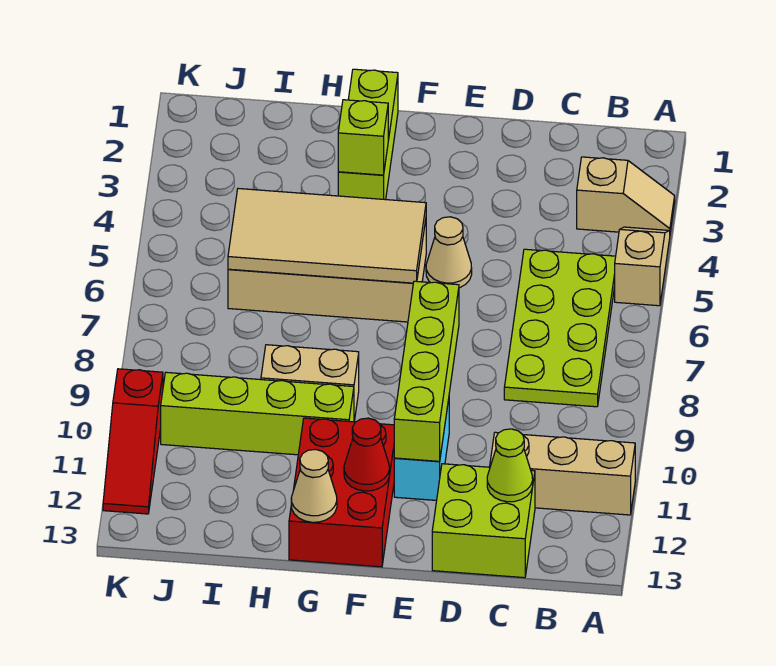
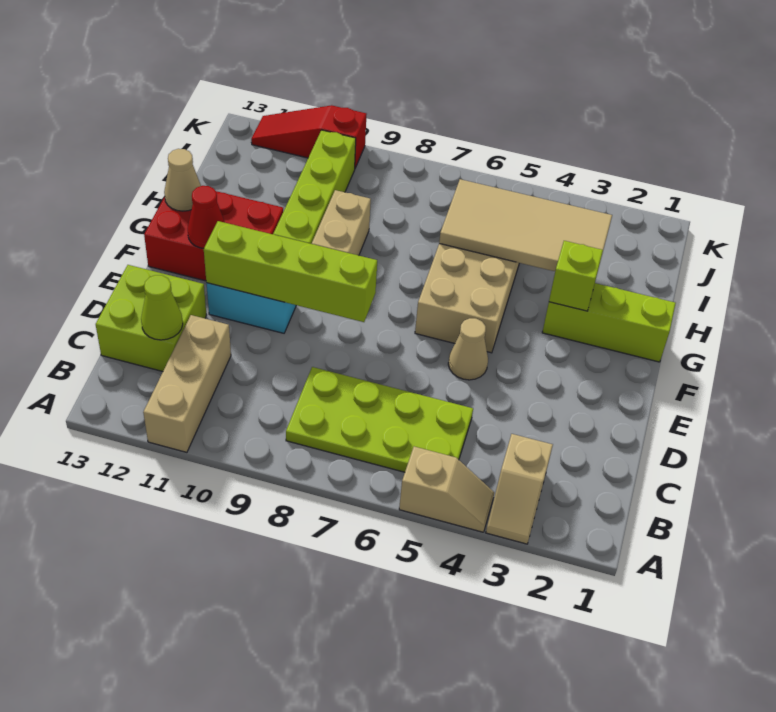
tan tile F5:I6 level 2 -> tan tile H3:I6 level 2

